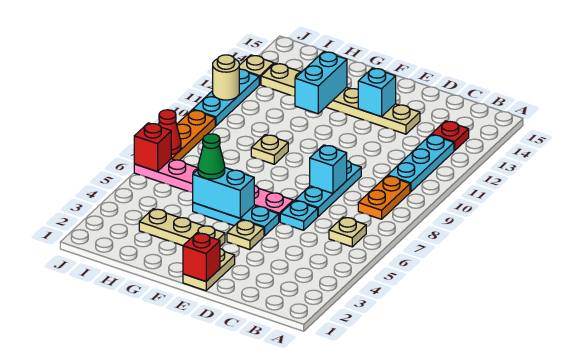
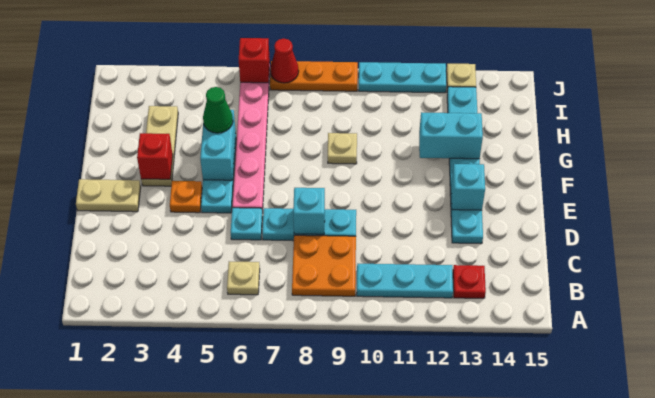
orange plate B8:B9 level 1 -> orange plate B8:C9 level 1
tan plate D13:I13 level 1 -> cyan plate D13:I13 level 1
red brick E1 level 2 -> red brick F3 level 2
tan plate E4 level 1 -> orange plate E4 level 1
tan round brick J11 level 2 -> none

